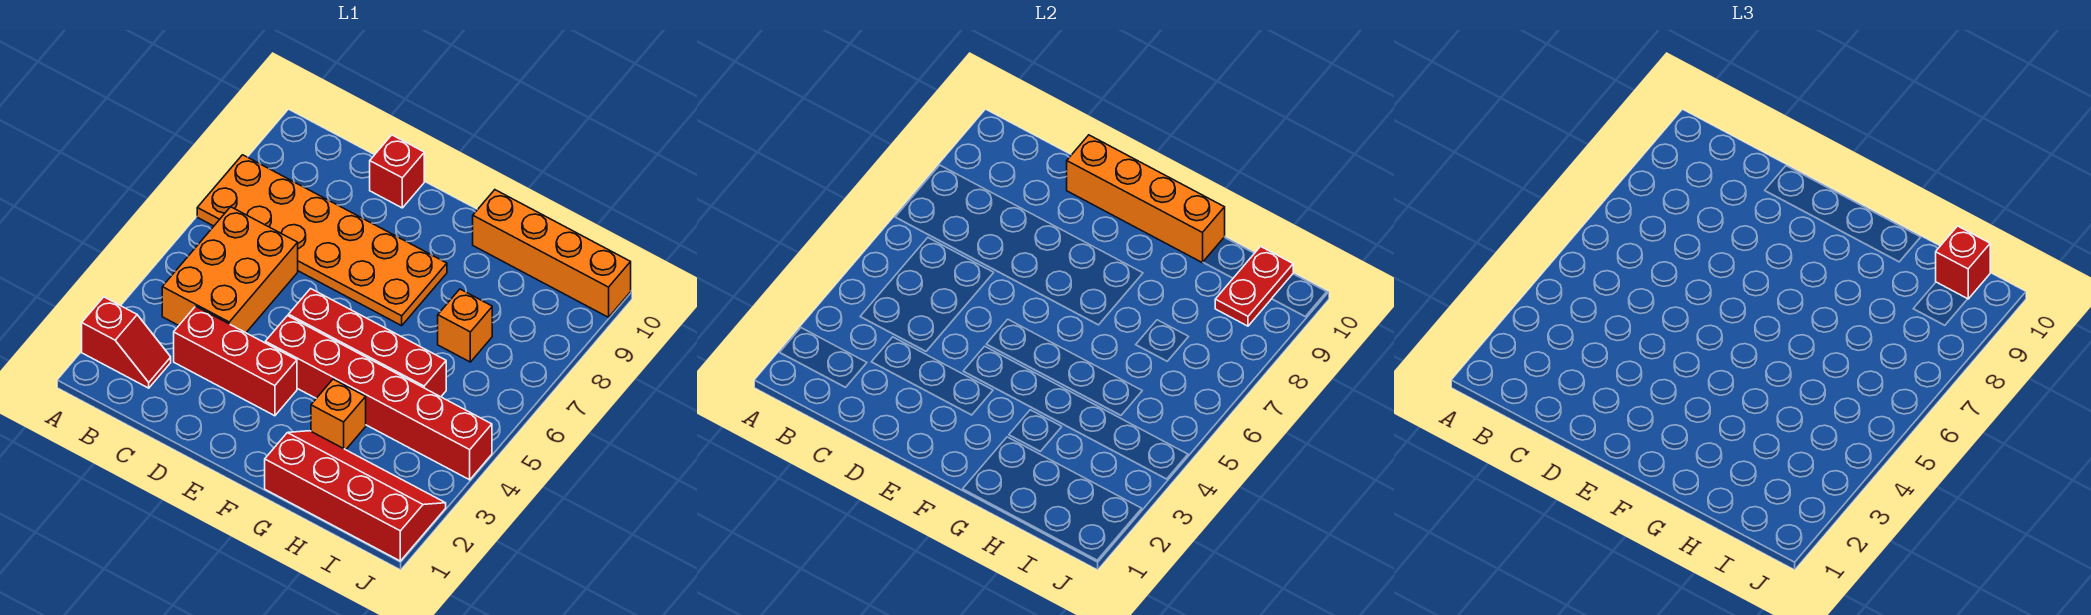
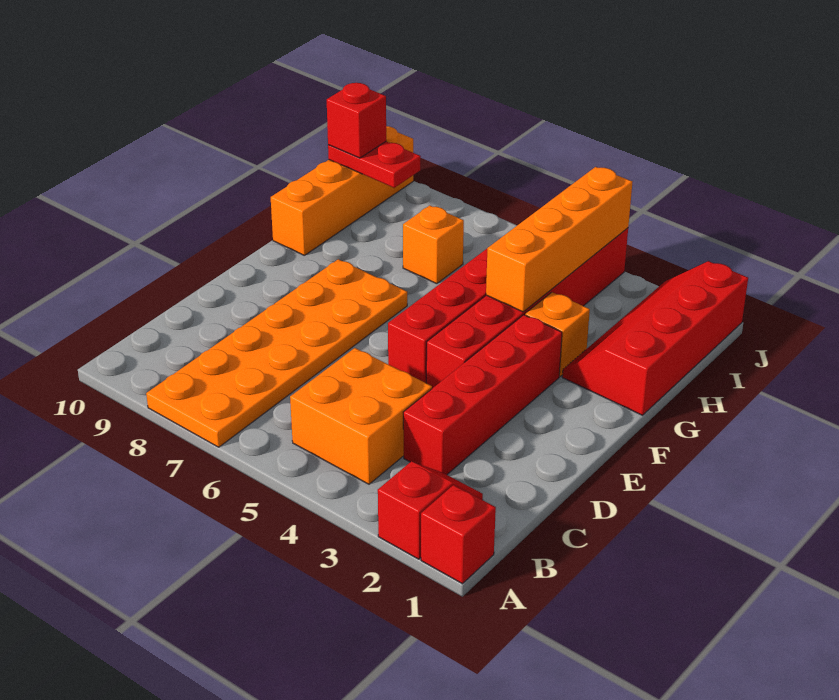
orange brick B4:C6 level 1 -> orange brick B4:C5 level 1
red brick C3:E3 level 1 -> red brick C3:F3 level 1
red brick D10 level 1 -> red brick A1 level 1
orange brick D10:G10 level 2 -> orange brick G4:J4 level 2

